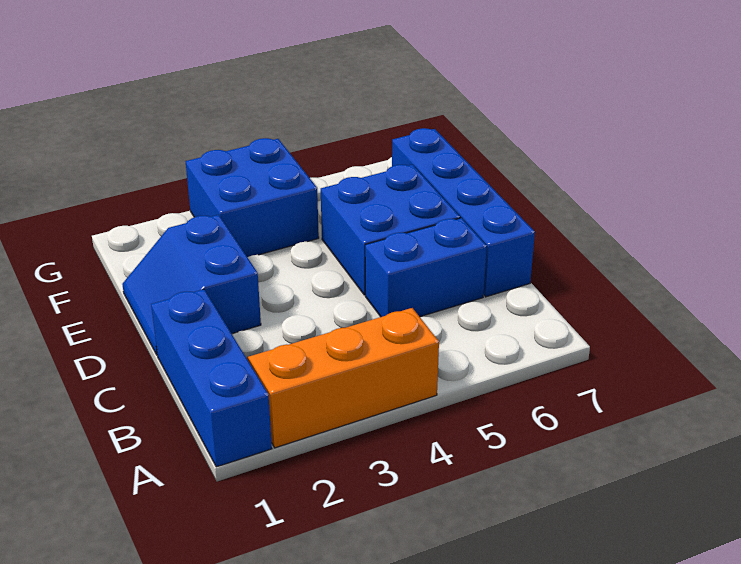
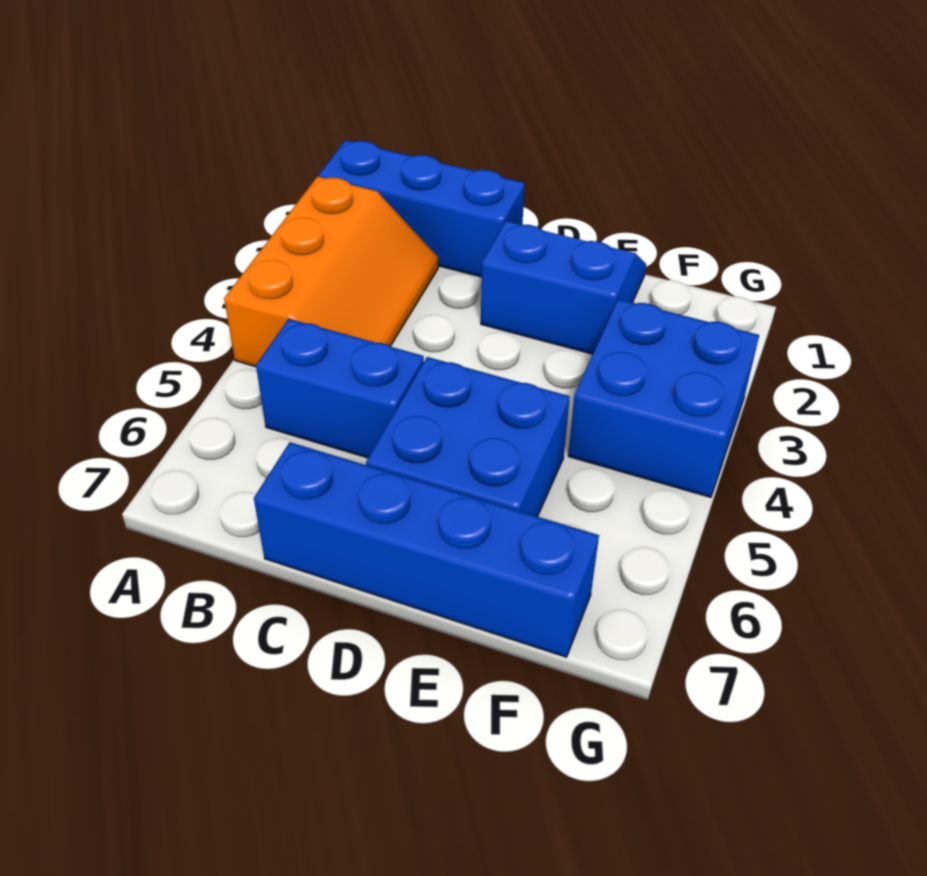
blue brick C5:C6 level 1 -> blue brick B5:C5 level 1

